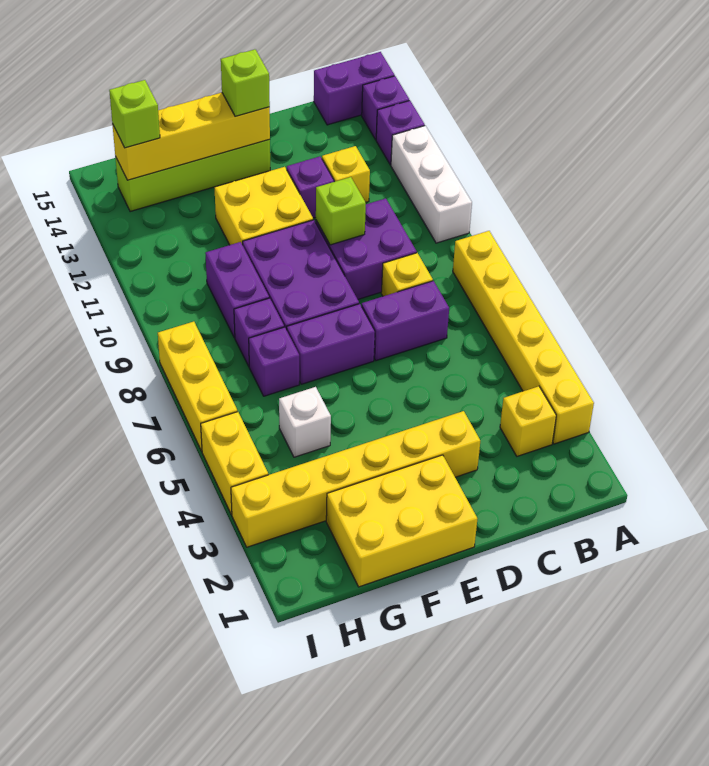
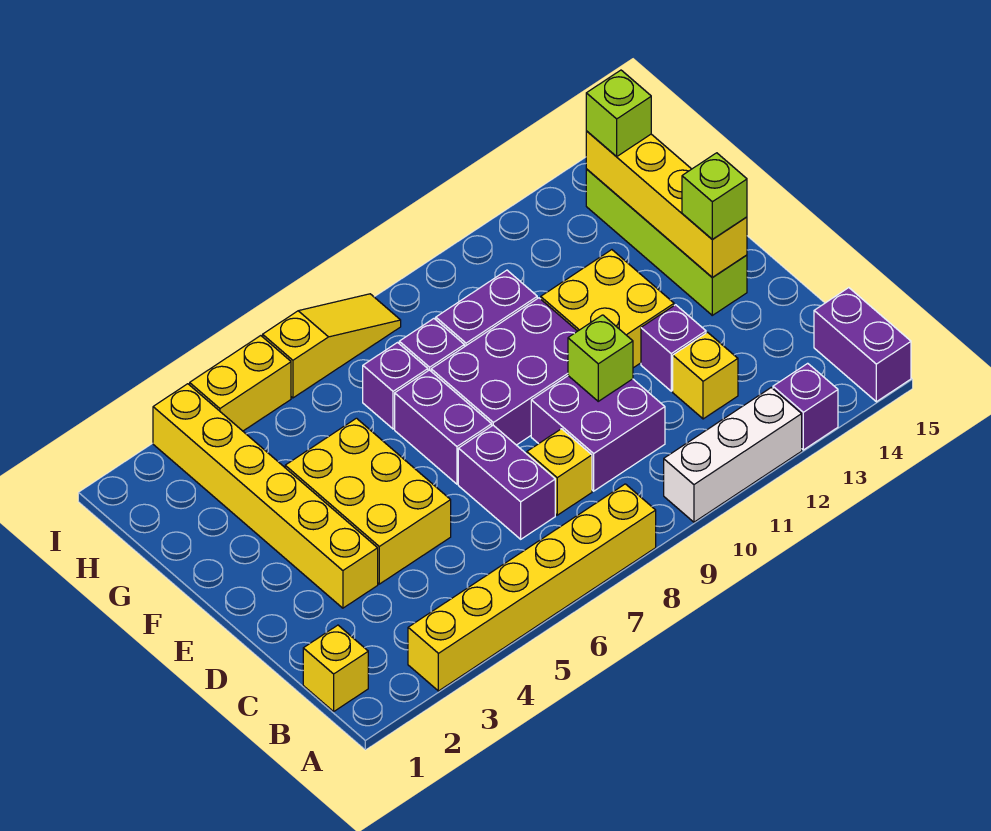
purple brick A14 level 1 -> none
yellow brick B3 level 1 -> yellow brick B1 level 1
yellow brick E1:G2 level 1 -> yellow brick D4:F5 level 1
white brick G5 level 1 -> none
yellow brick I6:I8 level 1 -> yellow slope I6:I8 level 1 top 6

